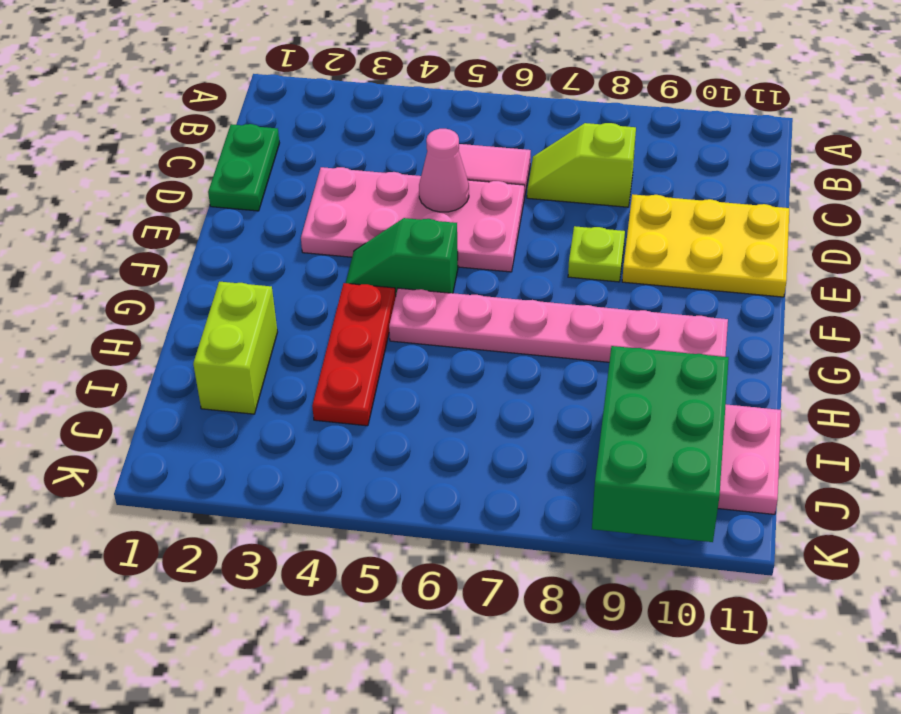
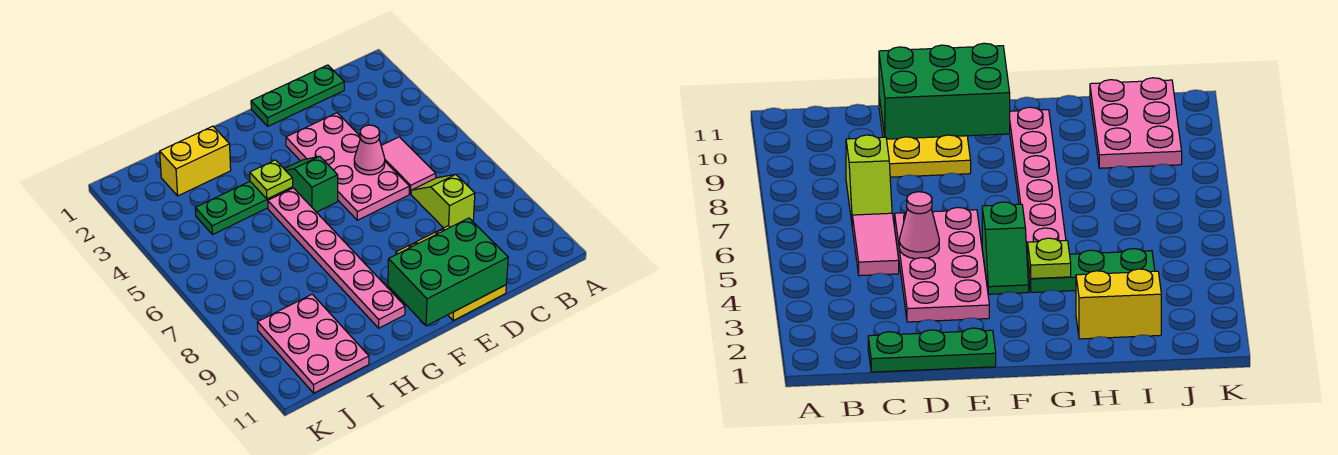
green plate C1:D1 level 1 -> green plate C1:E1 level 1
lime plate E8 level 1 -> lime plate G4 level 2
red plate G4:I4 level 1 -> green plate G4:I4 level 1
lime brick H2:I2 level 1 -> yellow brick H2:I2 level 1
green brick I9:K10 level 2 -> green brick D10:F11 level 2

